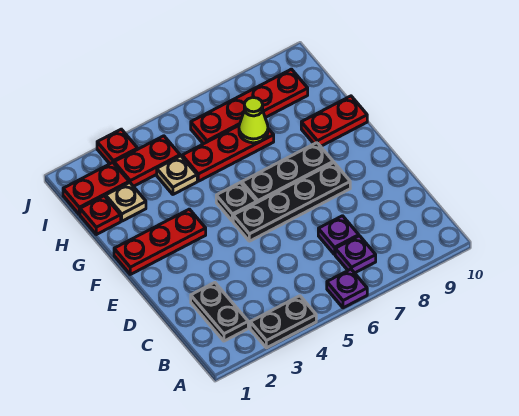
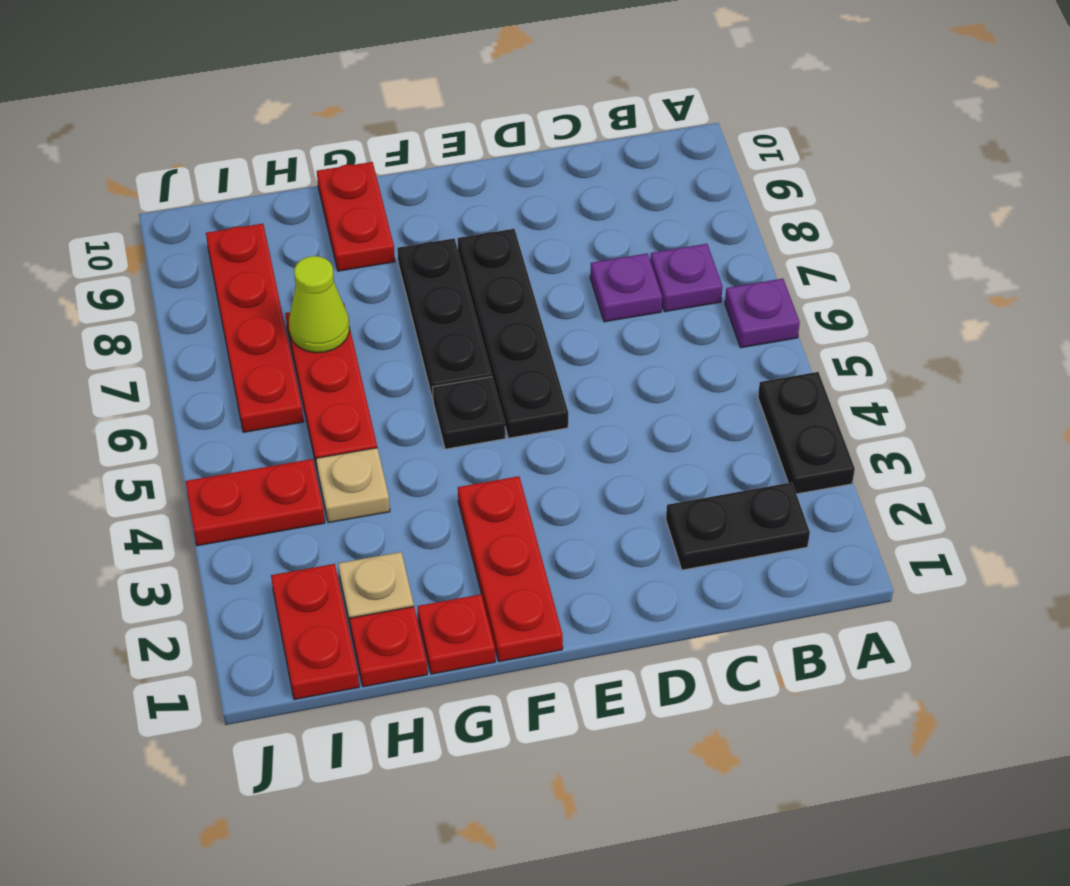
red plate I3:I4 level 1 -> red plate I4:J4 level 1
red plate J3 level 1 -> red plate G1 level 1

